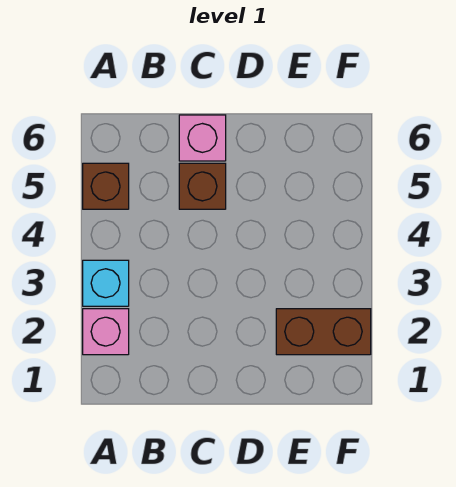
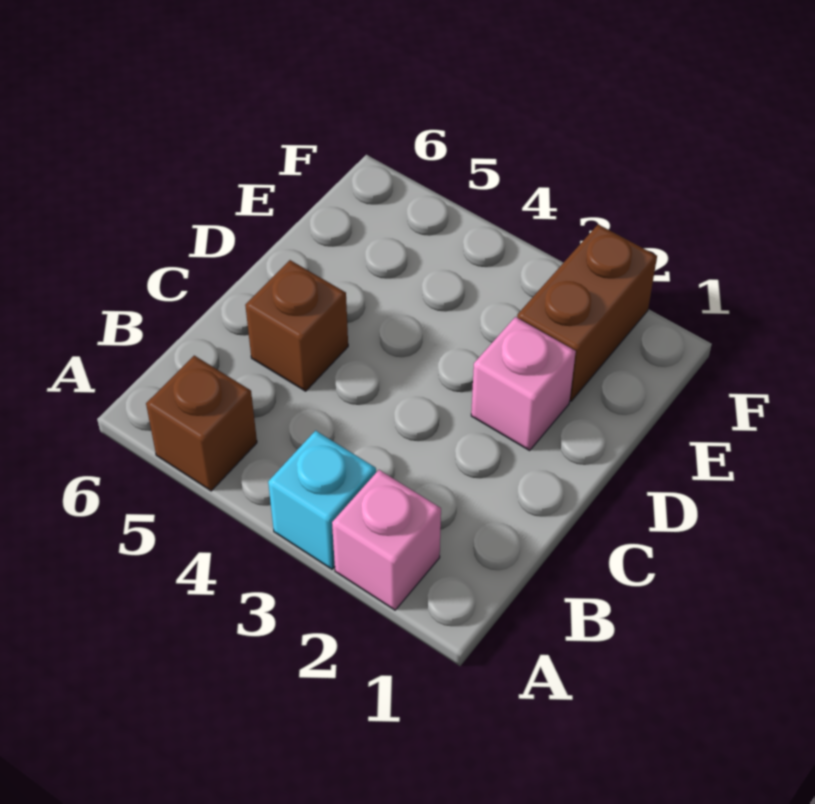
pink brick C6 level 1 -> pink brick D2 level 1

